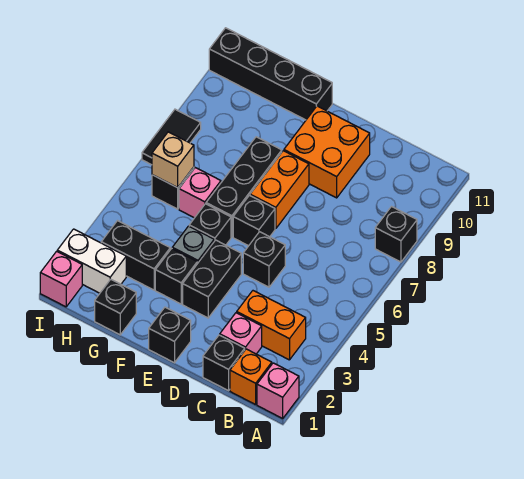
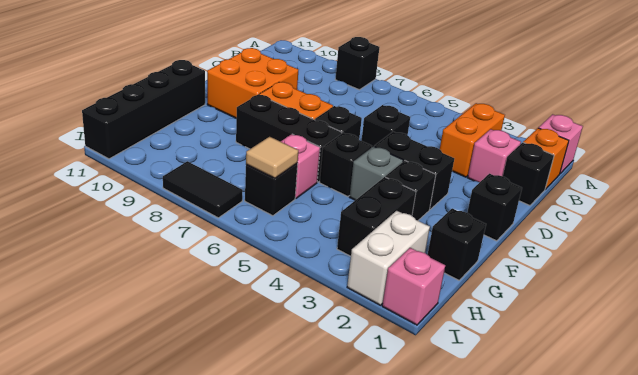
tan brick H6 level 2 -> tan tile H6 level 2

